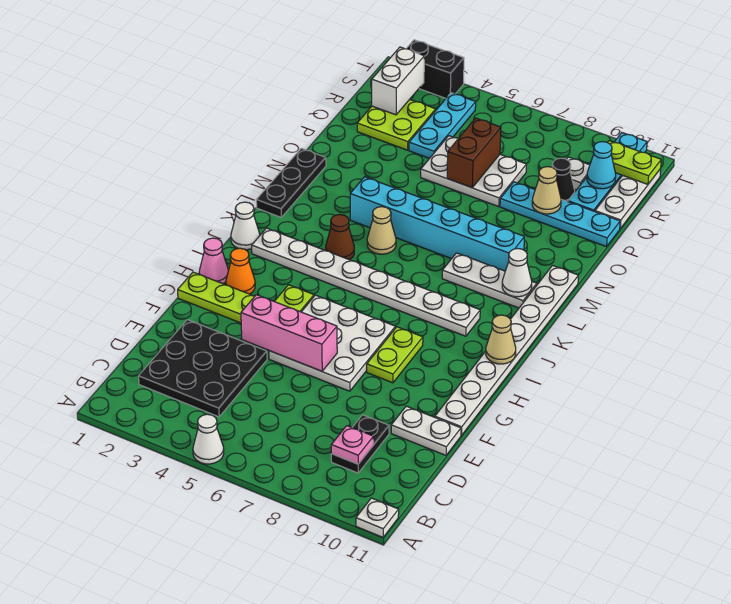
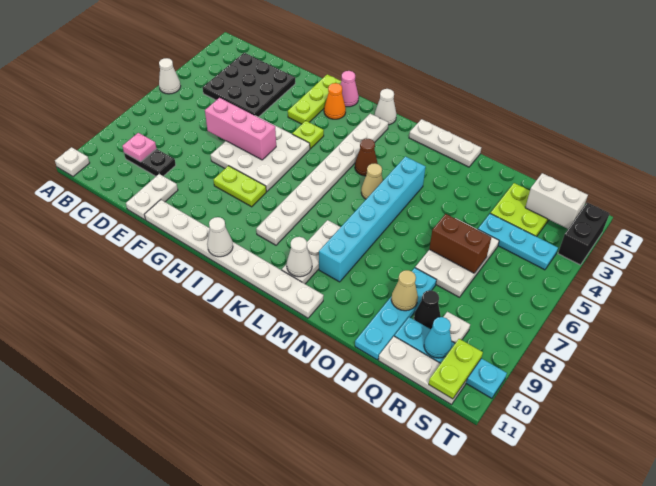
pink brick F4:F6 level 2 -> pink brick E6:G6 level 2
tan cone I11 level 2 -> white cone I11 level 2
black plate L1:N1 level 1 -> white plate L1:N1 level 1

